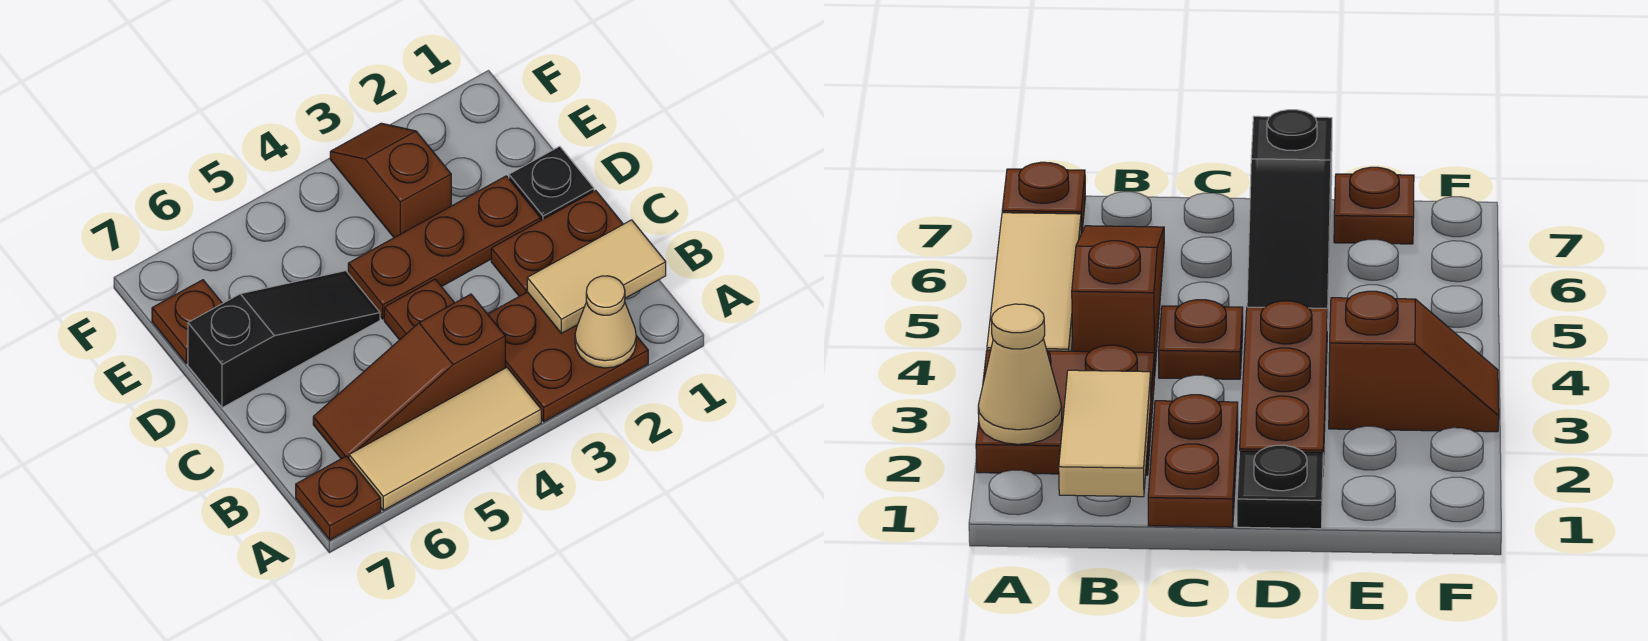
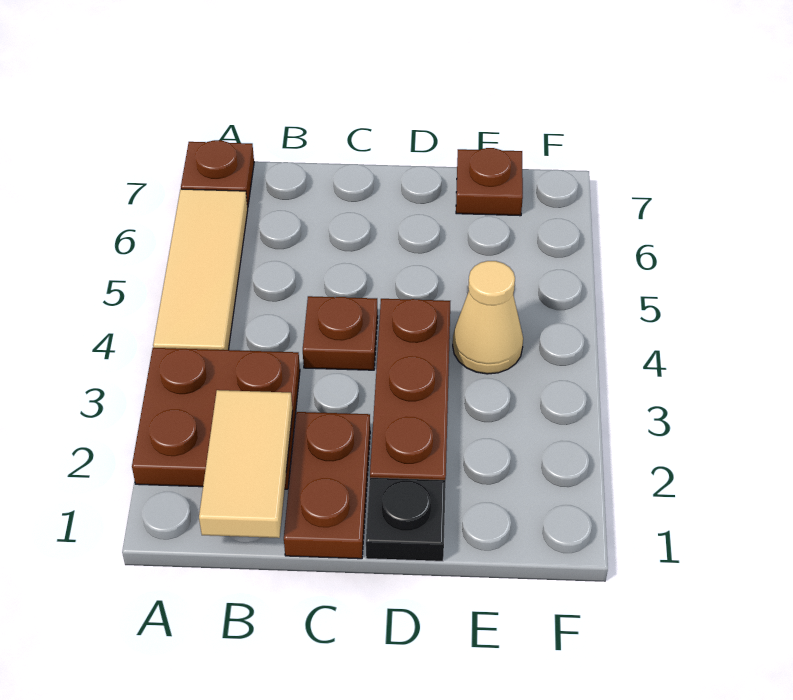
tan cone A2 level 2 -> tan cone E4 level 1
brown slope B4:B6 level 1 top 4 -> none
black slope D5:D7 level 1 top 7 -> none
brown slope E3:F3 level 1 top E -> none

